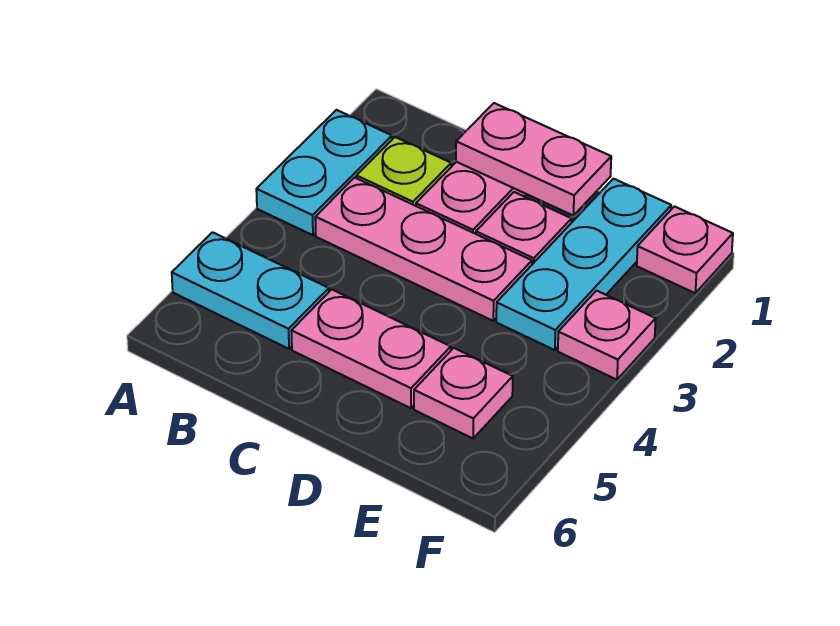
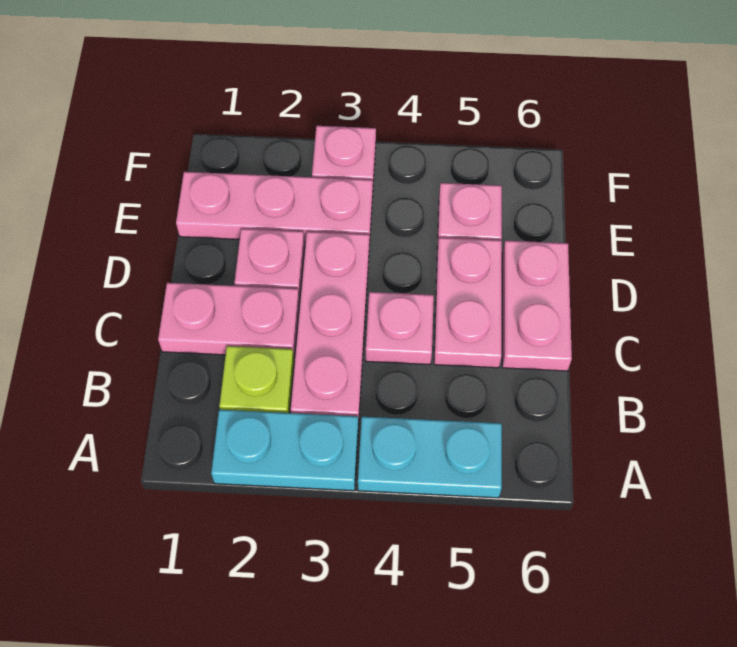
cyan plate A5:B5 level 1 -> cyan plate A4:A5 level 1
pink plate C1:D1 level 2 -> pink plate C6:D6 level 1
cyan plate E1:E3 level 1 -> pink plate E1:E3 level 1
pink plate F1 level 1 -> pink plate C4 level 1

